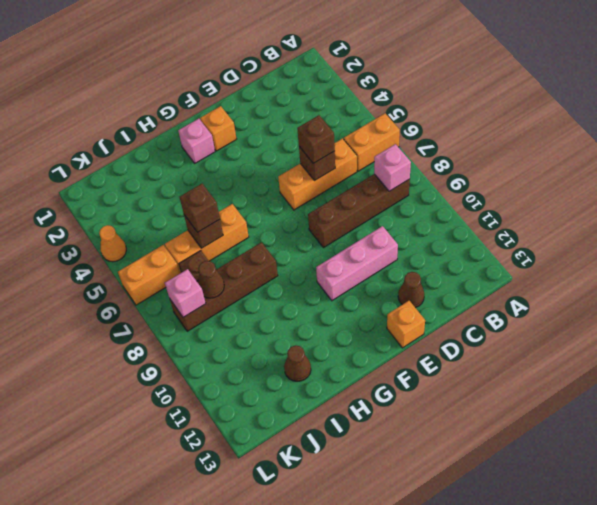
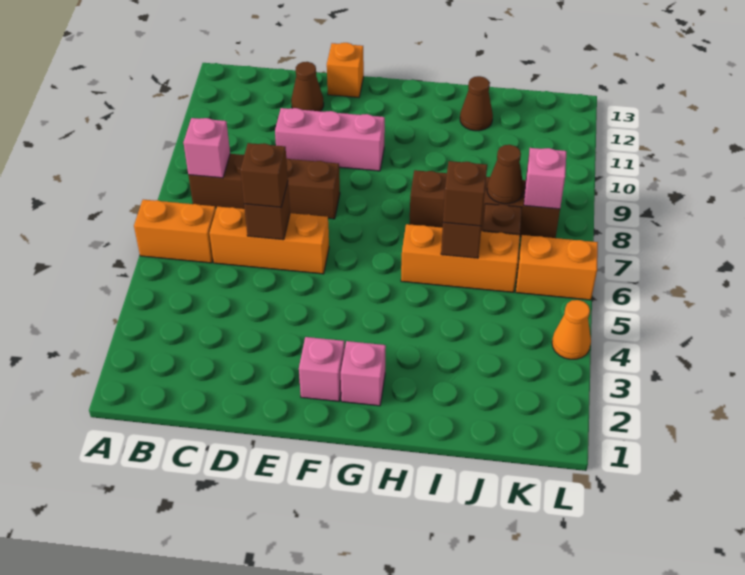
orange brick F2 level 1 -> pink brick F2 level 1

